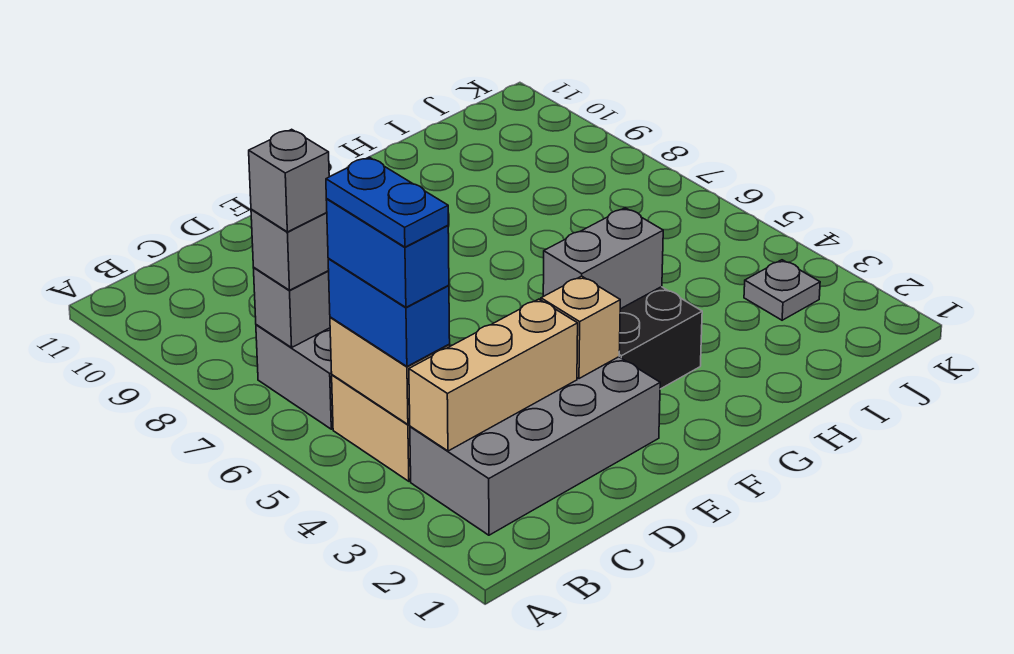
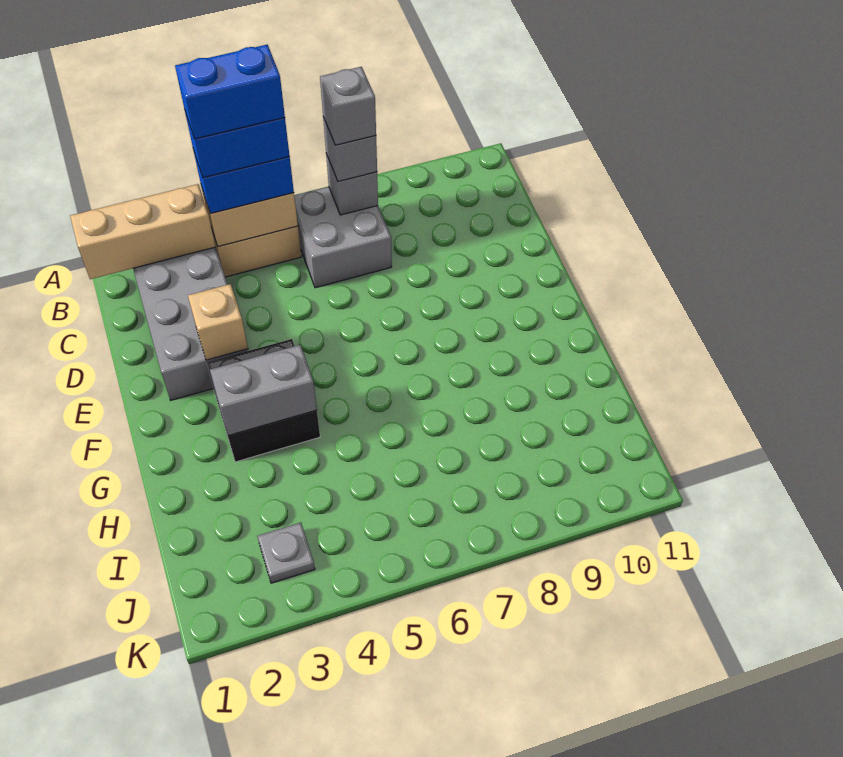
tan brick B3:D3 level 2 -> tan brick B1:B3 level 2
blue plate B4:B5 level 5 -> blue brick B4:B5 level 5
grey brick F4:G4 level 2 -> grey brick G3:G4 level 2

